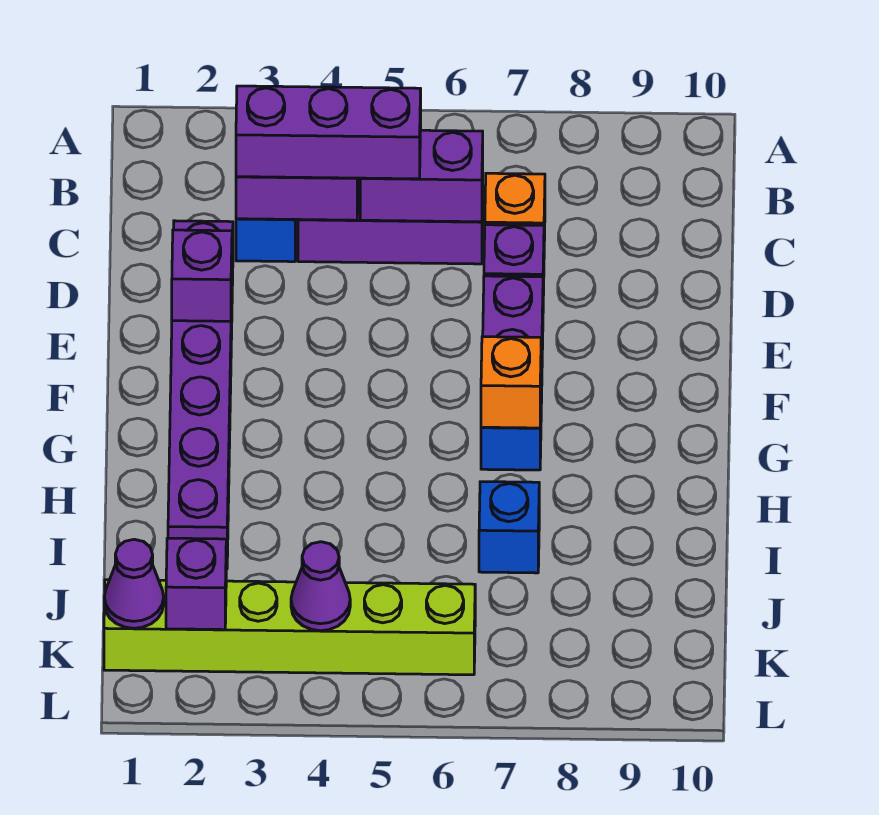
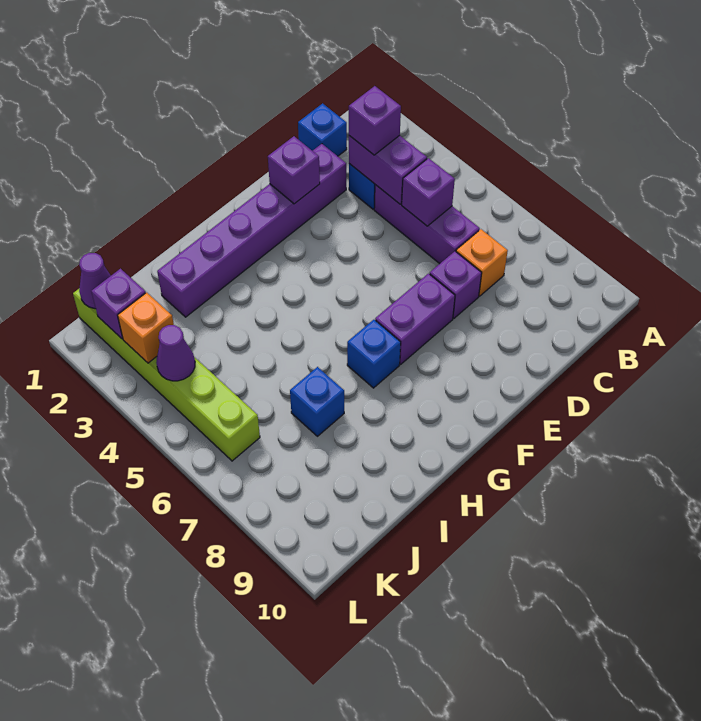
none -> blue brick C1 level 1
purple brick C3:C5 level 3 -> purple brick C3 level 3
purple brick C5:C6 level 2 -> purple brick C5 level 2
orange brick G7 level 2 -> orange brick K3 level 2

